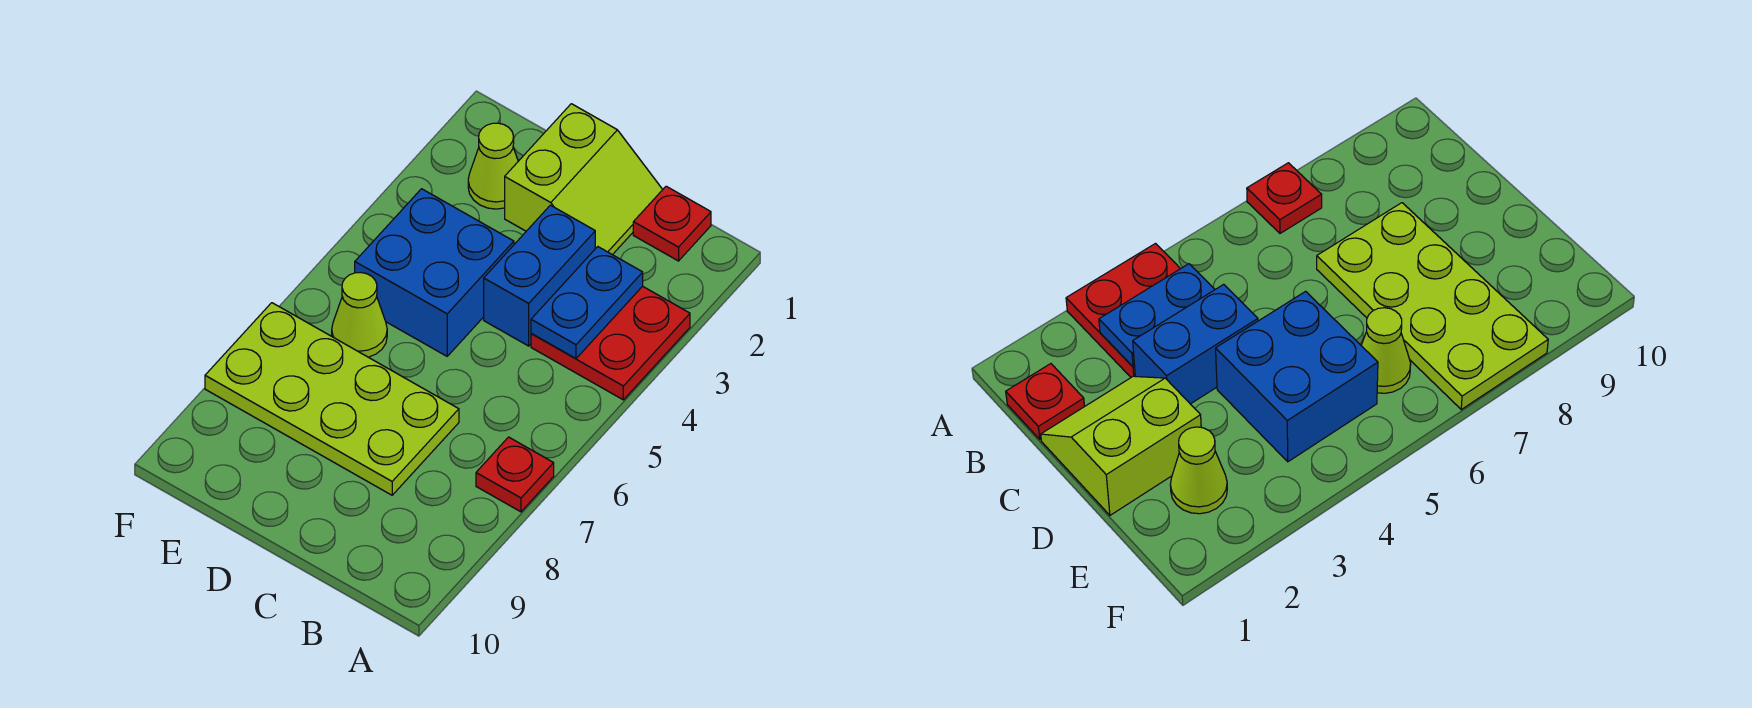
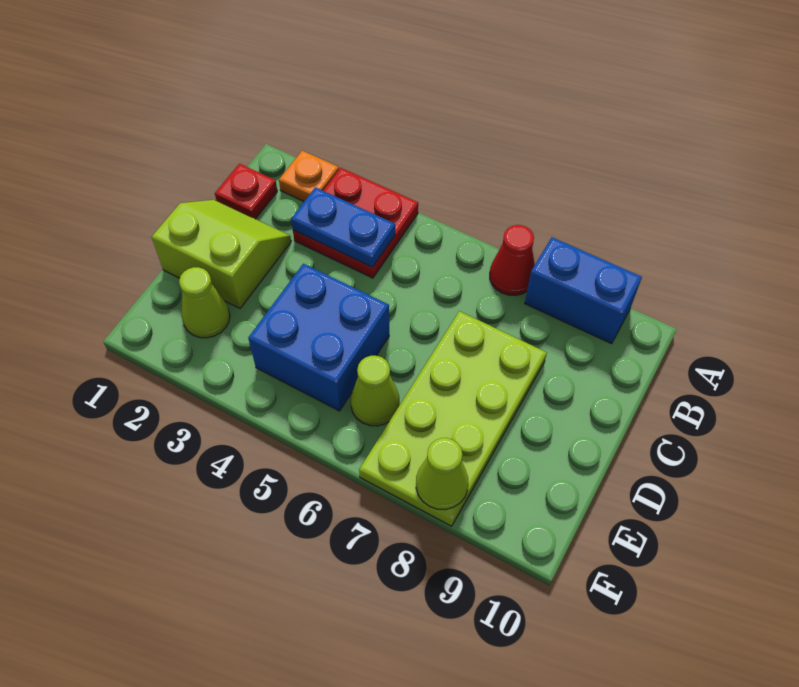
none -> orange plate A2 level 1
red plate A7 level 1 -> red cone A7 level 1
blue brick C3:C4 level 1 -> blue brick A8:A9 level 1
none -> lime cone F8 level 2

